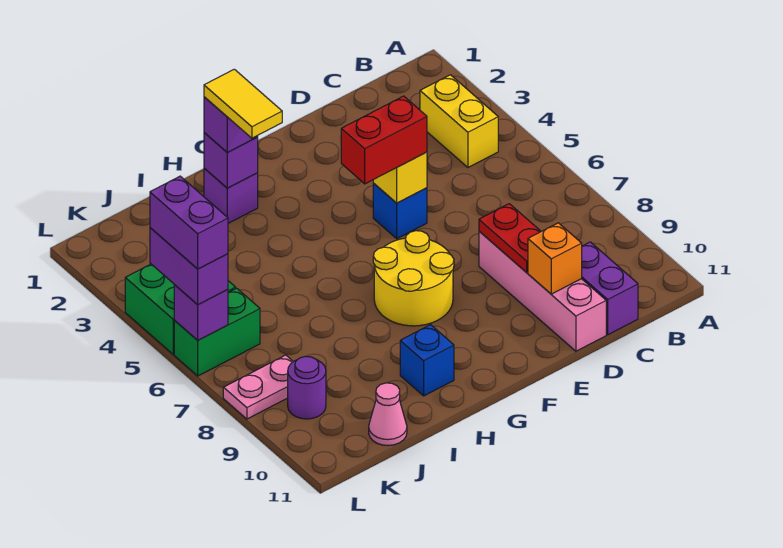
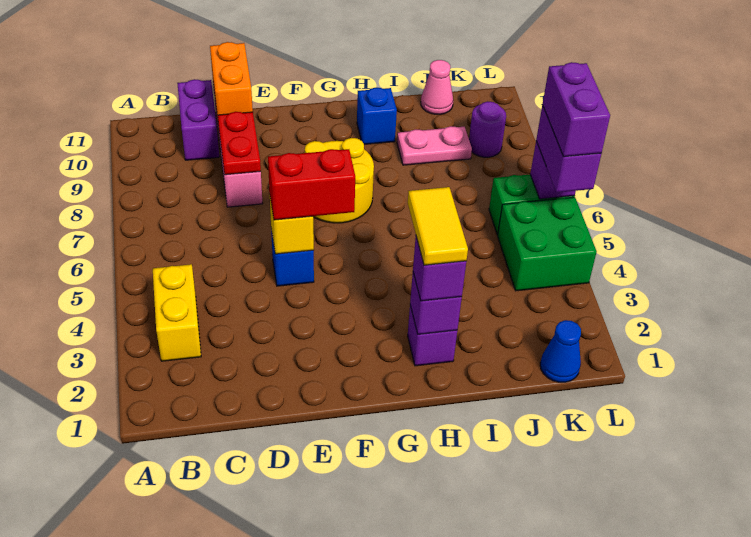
orange brick D10 level 2 -> orange brick D10:D11 level 2
none -> blue cone K1 level 1
pink plate K8:L8 level 1 -> pink plate I9:J9 level 1

